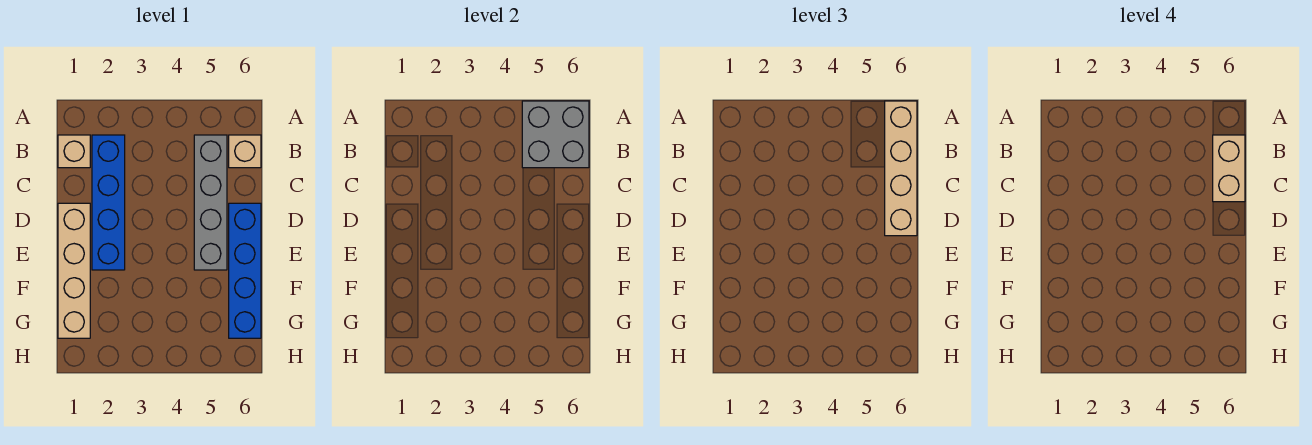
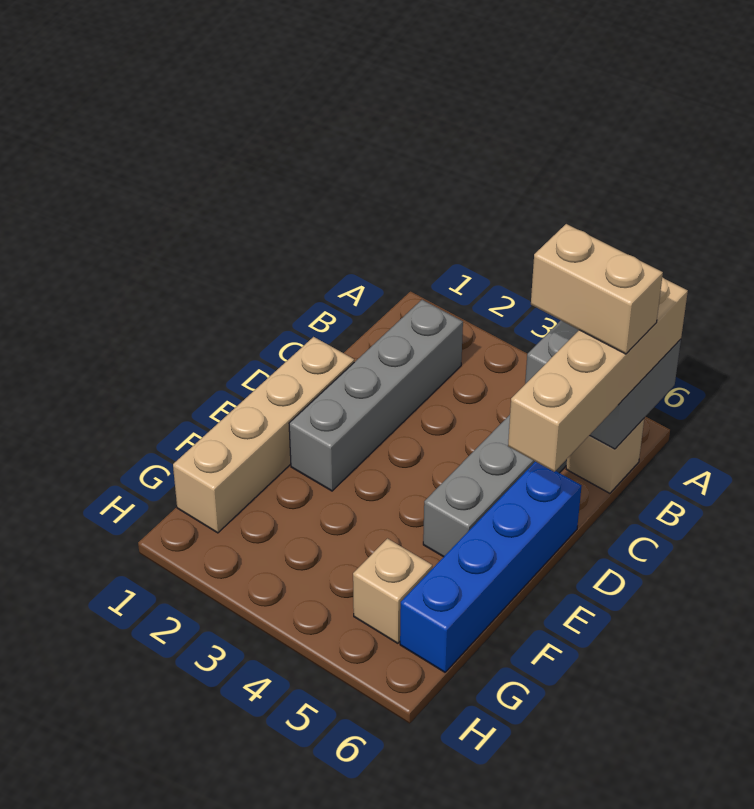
tan brick B1 level 1 -> tan brick G5 level 1
blue brick B2:E2 level 1 -> grey brick B2:E2 level 1
tan brick B6:C6 level 4 -> tan brick B5:B6 level 4

